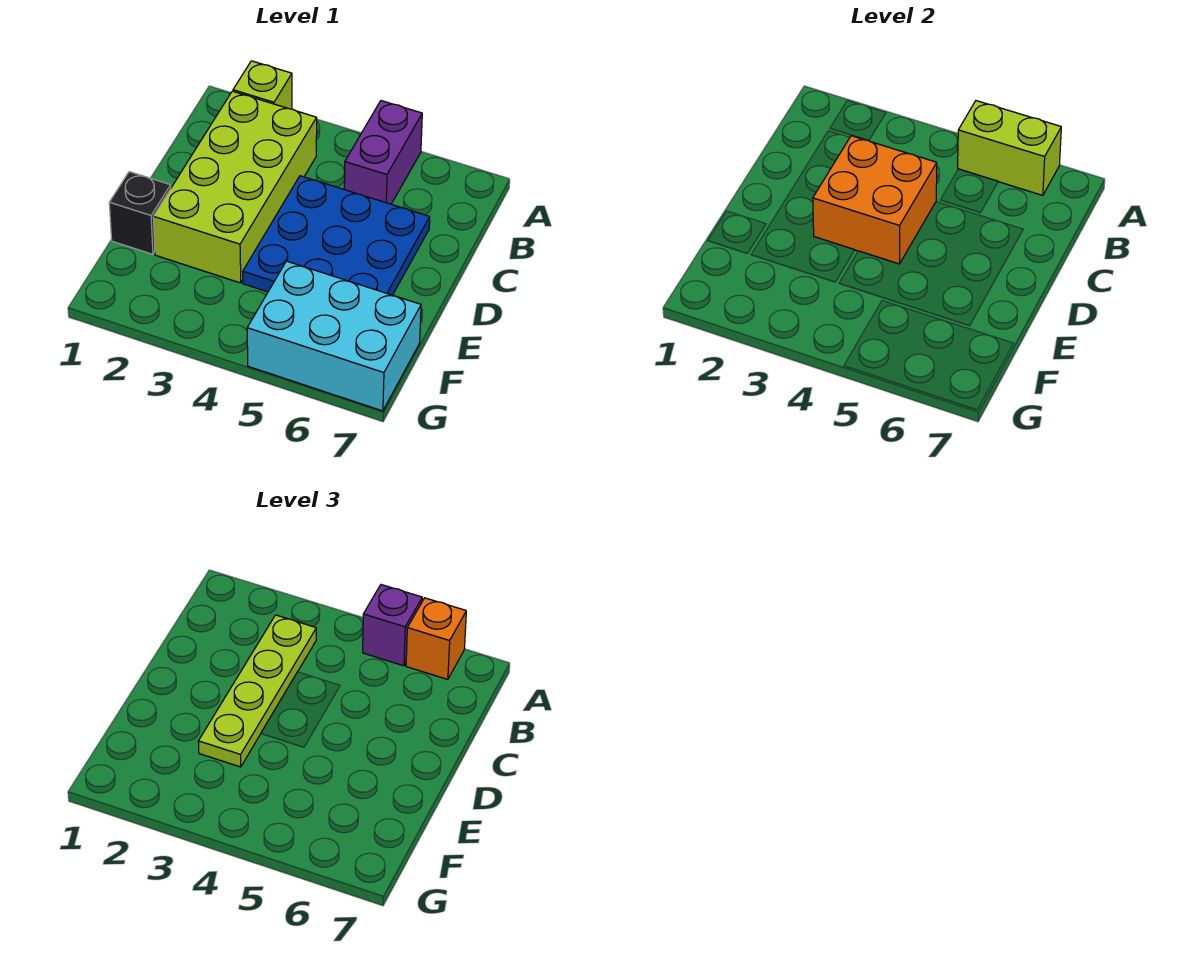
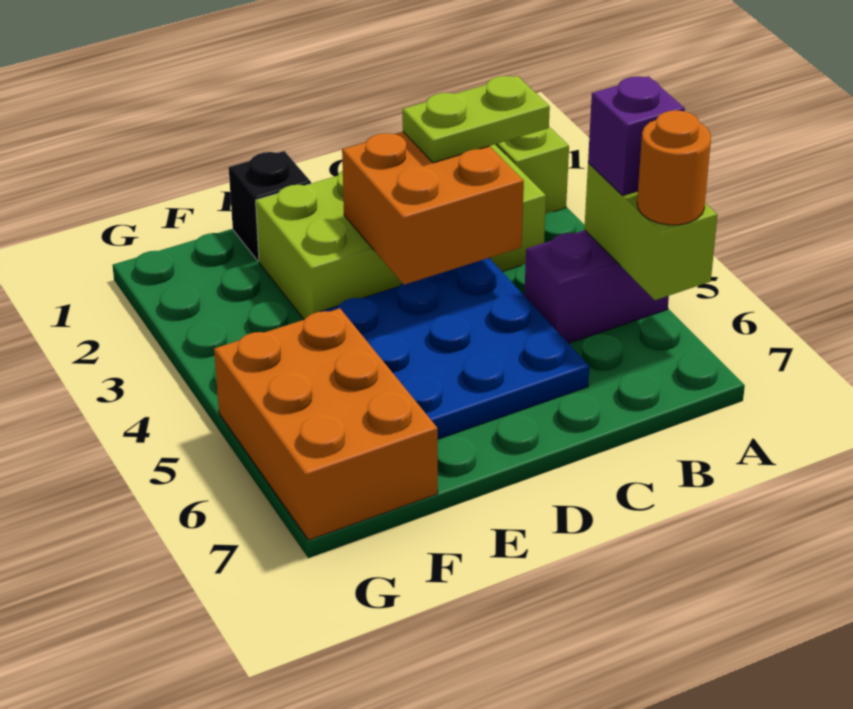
orange brick A6 level 3 -> orange round brick A6 level 3
lime plate B3:E3 level 3 -> lime plate B3:C3 level 3
cyan brick F5:G7 level 1 -> orange brick F5:G7 level 1

